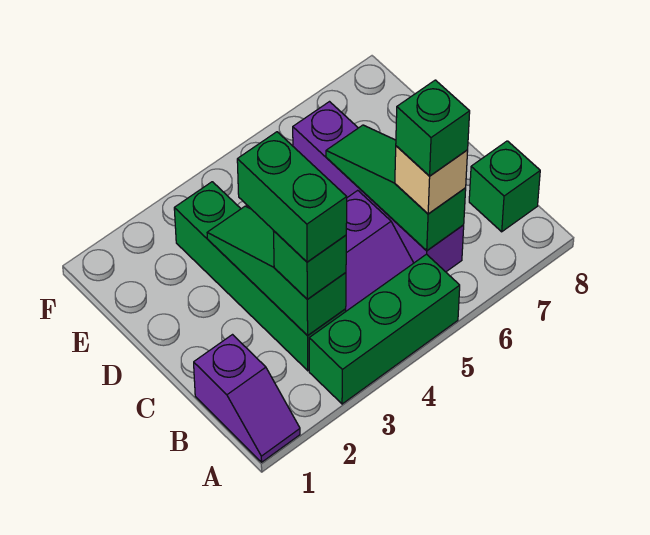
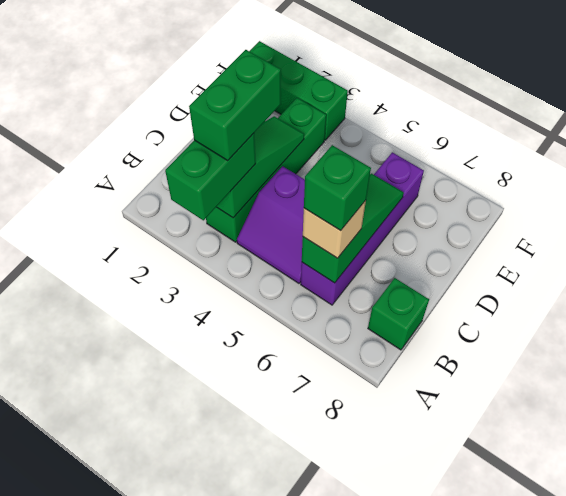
purple slope A1:B1 level 1 top B -> none
green brick A3:A5 level 1 -> green brick F1:F3 level 1
green brick B3 level 3 -> green brick A3:B3 level 3

